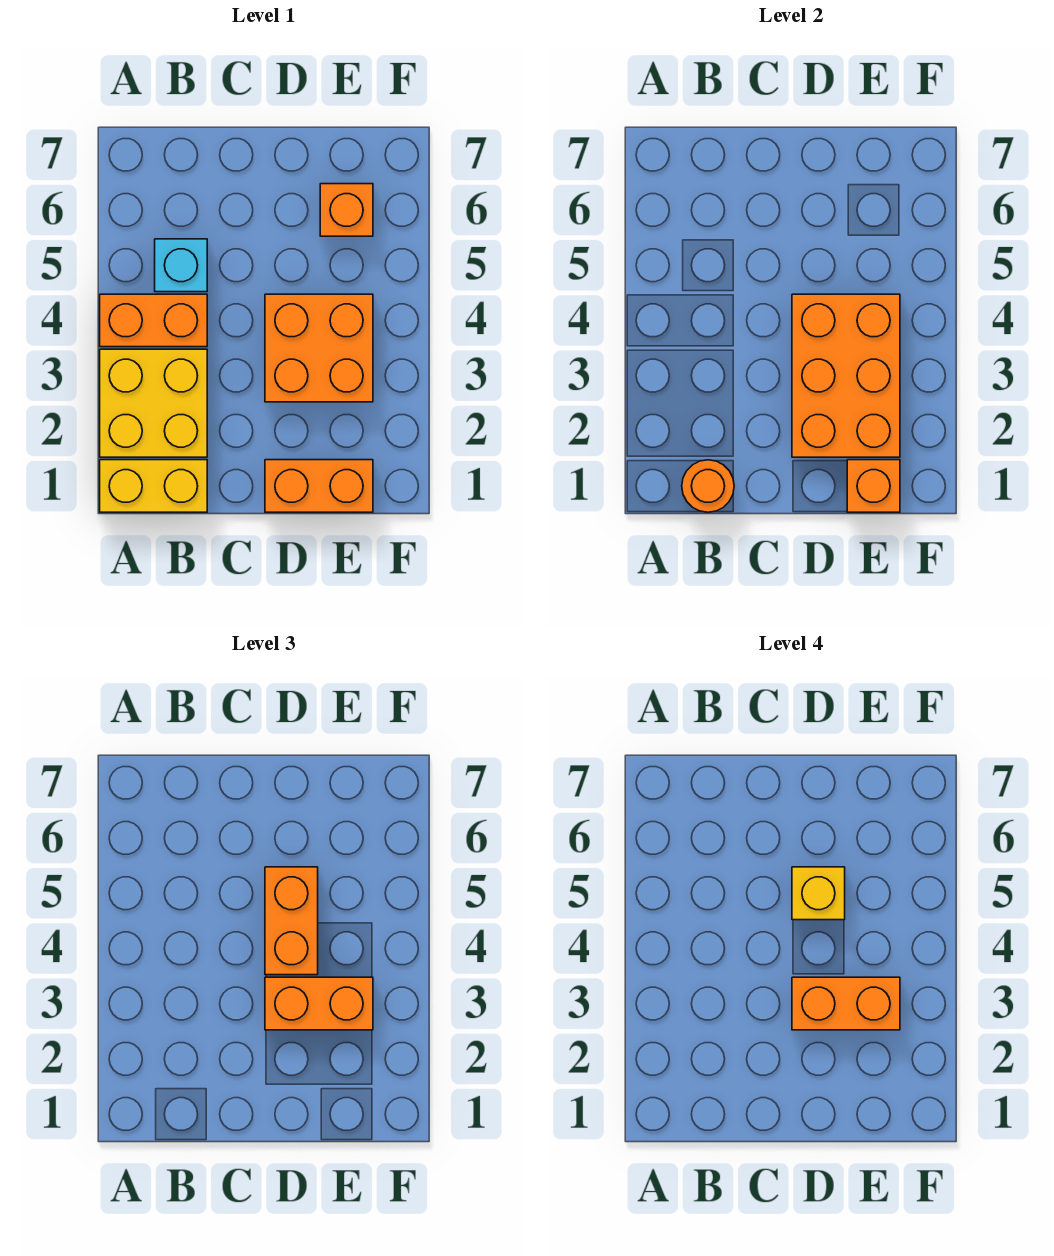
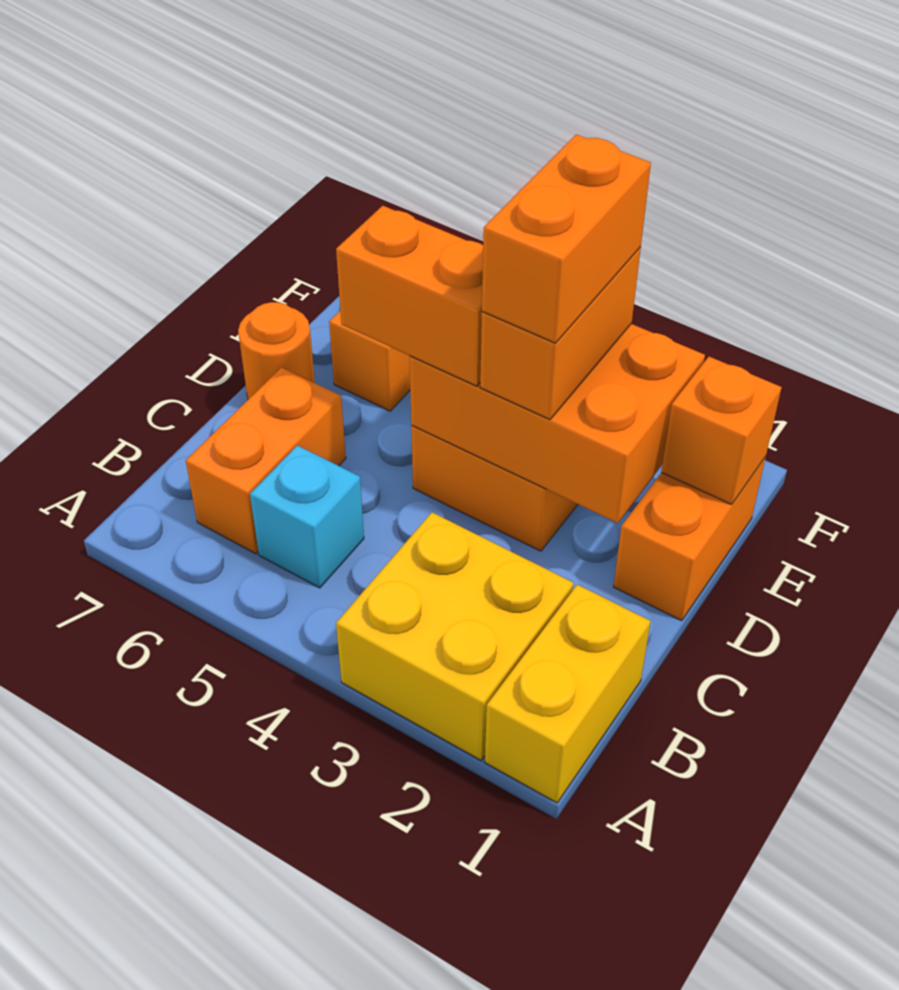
orange brick A4:B4 level 1 -> orange brick B6:C6 level 1
orange round brick B1 level 2 -> orange round brick D7 level 1
yellow brick D5 level 4 -> none

